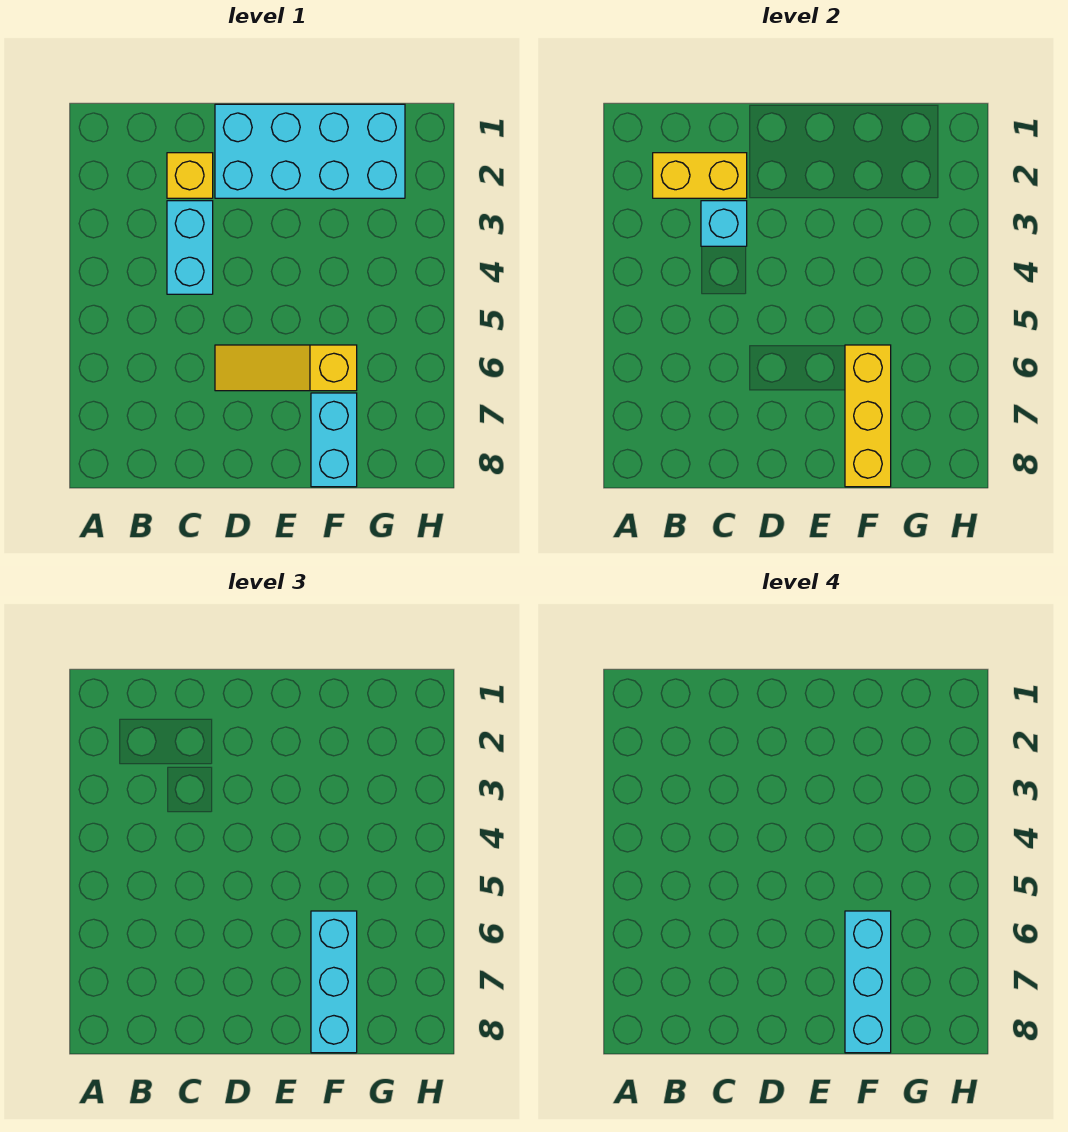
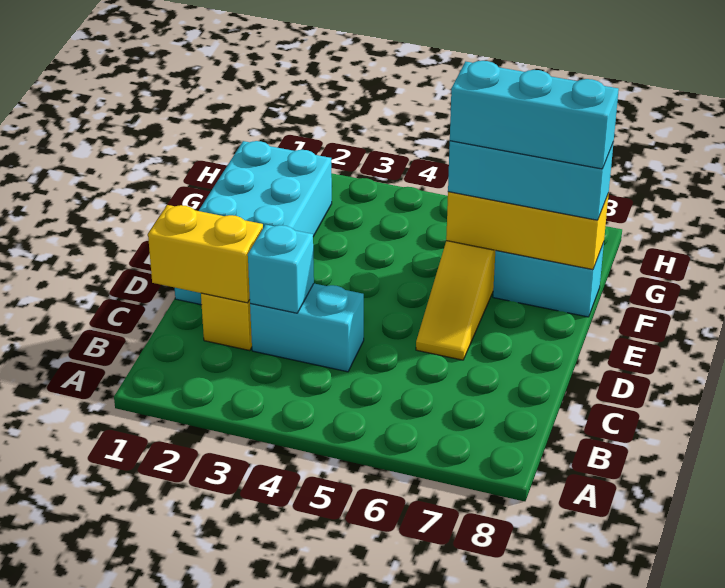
yellow brick B2:C2 level 2 -> yellow brick C1:C2 level 2

